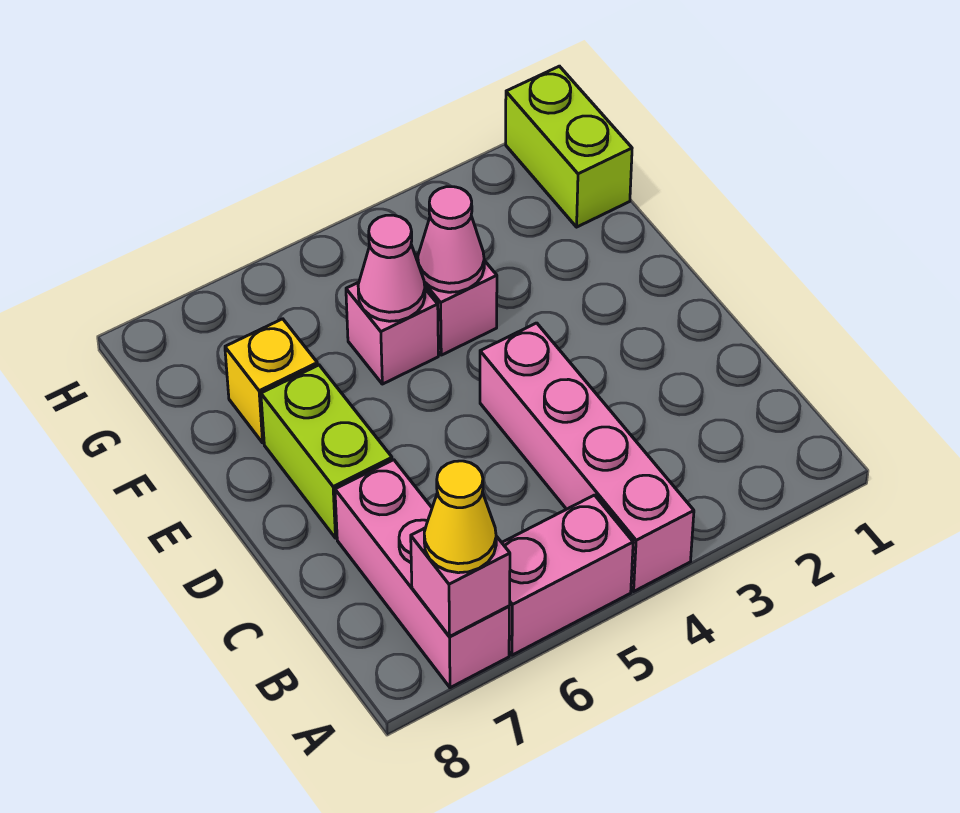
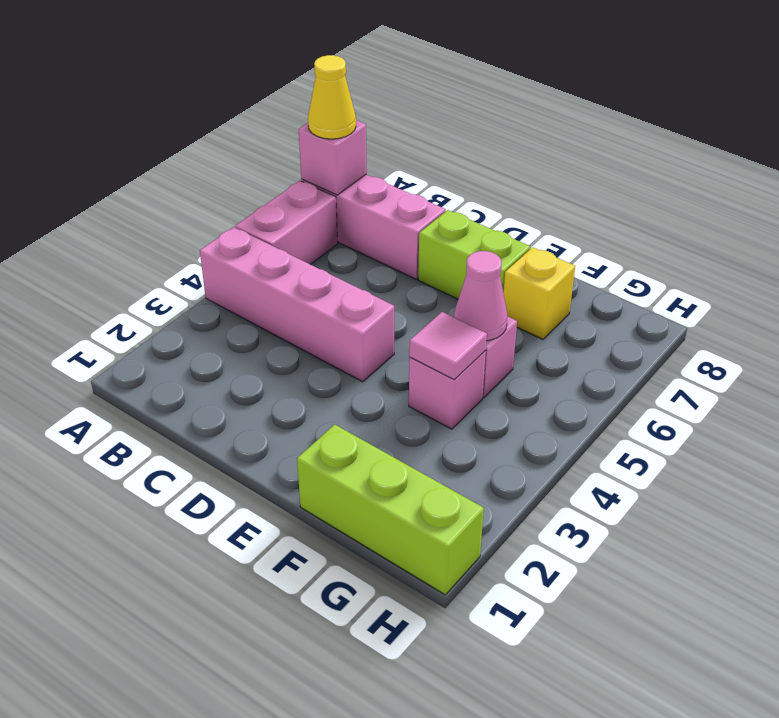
pink cone F4 level 2 -> pink tile F4 level 2
lime brick G1:H1 level 1 -> lime brick F1:H1 level 1

